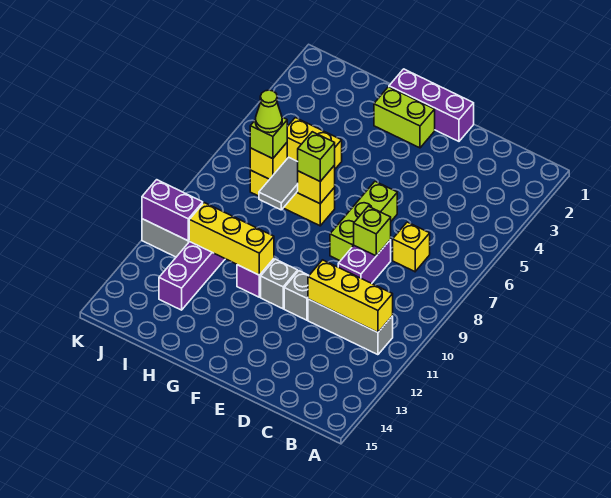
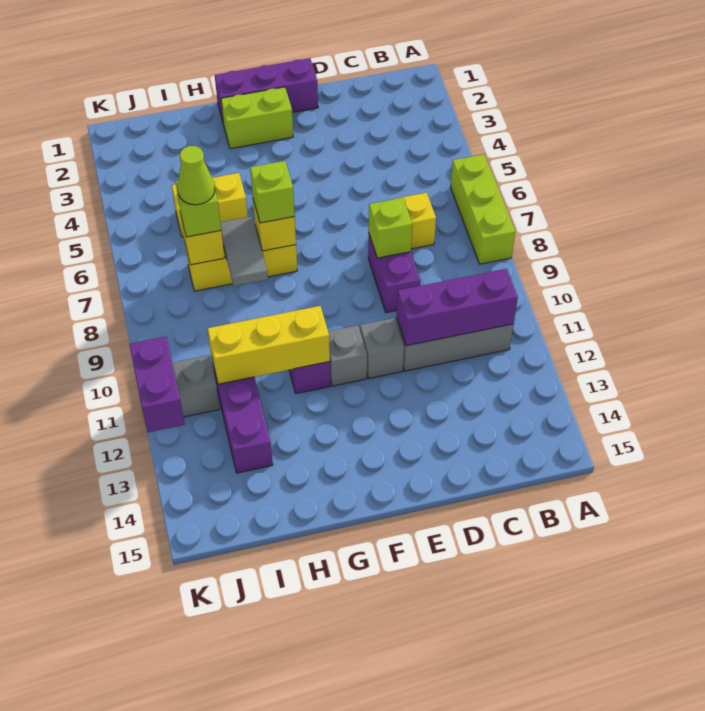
yellow brick B11:D11 level 2 -> purple brick B11:D11 level 2
lime brick E6:E8 level 1 -> lime brick A6:A8 level 1
purple brick J11:K11 level 2 -> purple brick K11:K12 level 2

